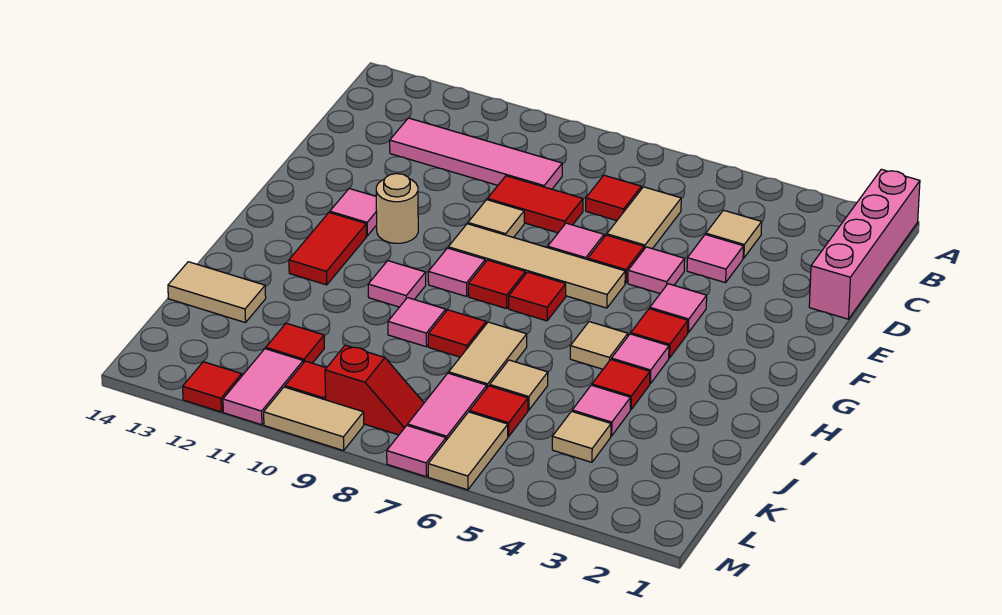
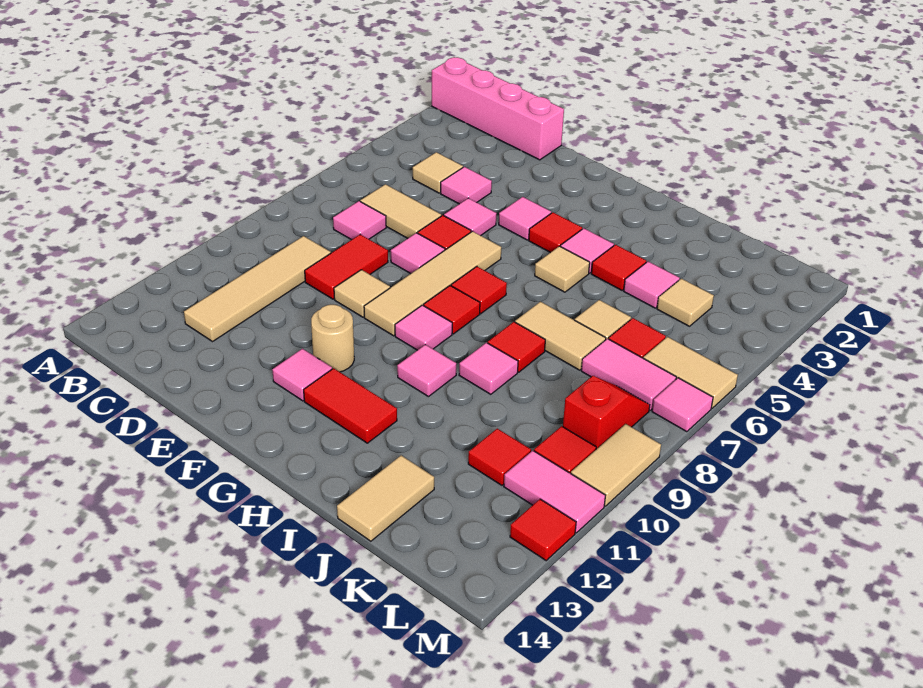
red tile C7 level 1 -> pink tile C7 level 1
pink tile C9:C12 level 1 -> tan tile C9:C12 level 1

